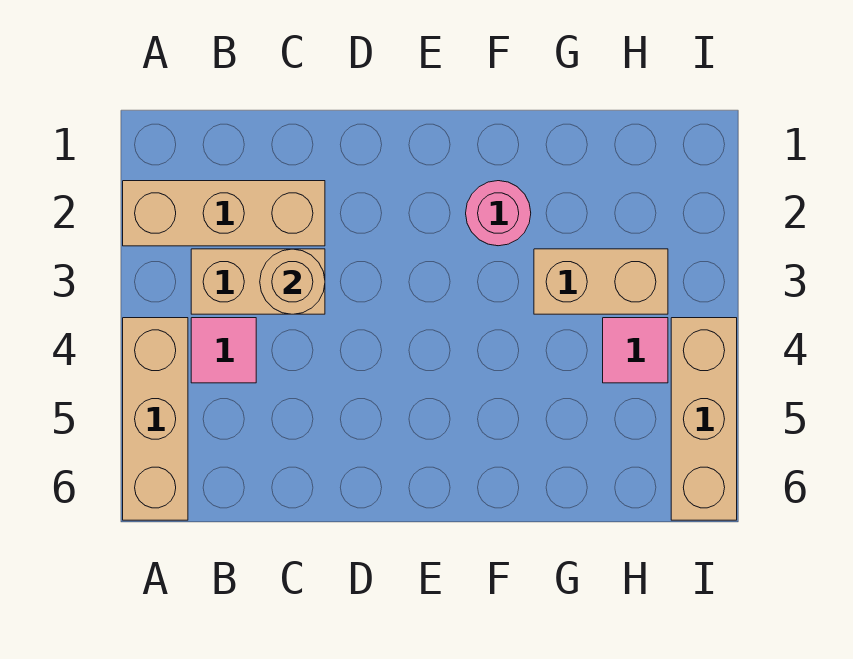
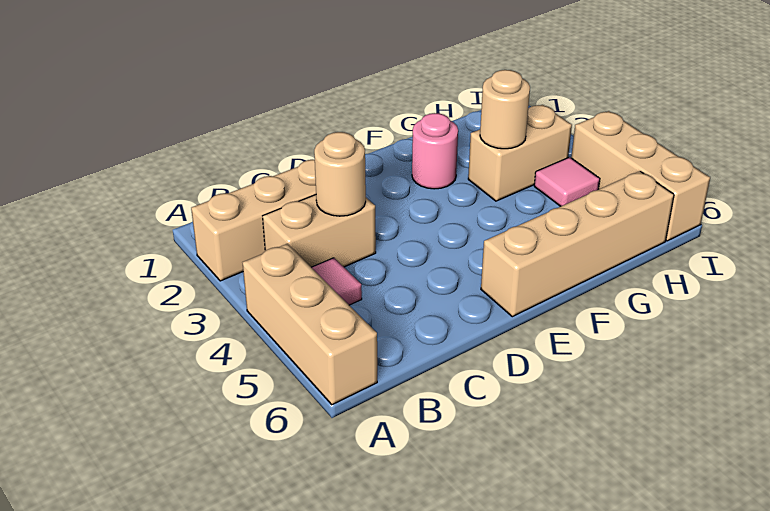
none -> tan brick E6:H6 level 1
none -> tan round brick G3 level 2

